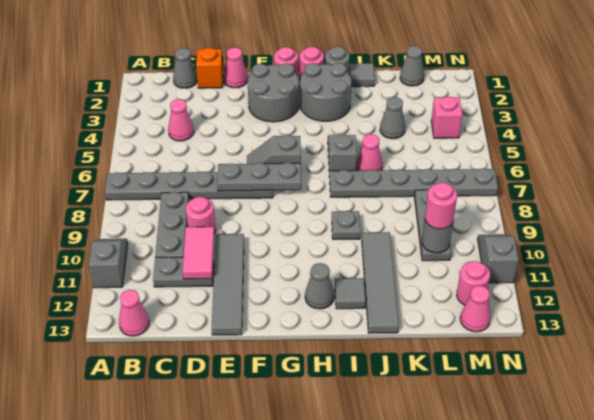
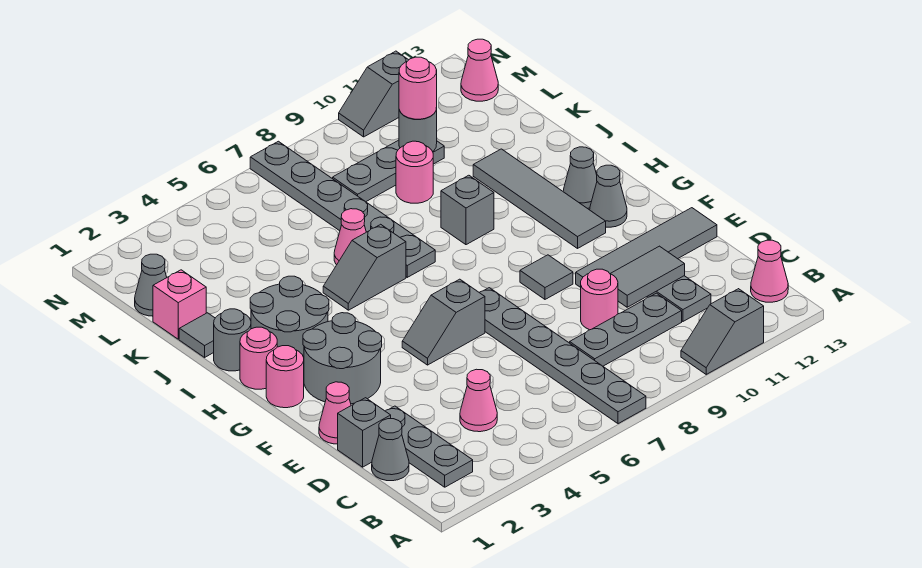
orange brick D1 level 1 -> grey brick D1 level 1
pink tile D10:D11 level 2 -> grey tile D10:D11 level 2
grey plate E7:G7 level 2 -> grey plate B2:D2 level 1
grey slope F6:G6 level 1 top G -> grey slope F5:F6 level 1 top 6
grey plate I9 level 1 -> grey brick I9 level 1
grey tile I12 level 1 -> grey tile F9 level 1
grey tile J10:J13 level 1 -> grey tile G11:J11 level 1
grey cone K4 level 1 -> grey cone G12 level 1
pink brick M4 level 1 -> pink brick K1 level 1
pink round brick M12 level 1 -> pink round brick K9 level 1

